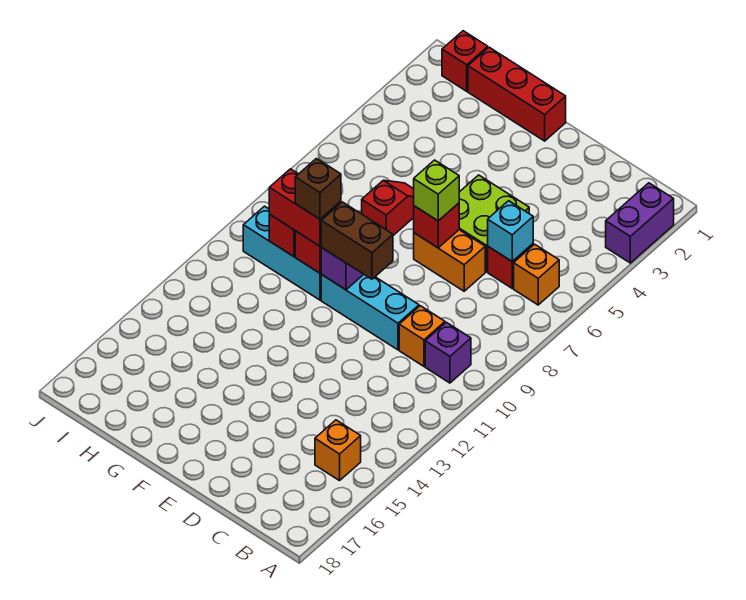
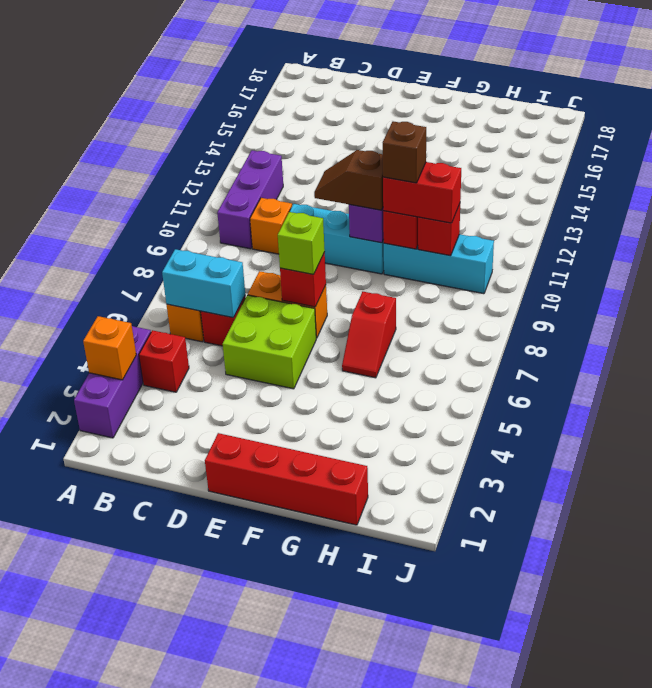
purple brick A2:A3 level 1 -> purple brick A2:A4 level 1
purple brick B10 level 1 -> purple brick B10:B12 level 1
orange brick B15 level 1 -> orange brick A3 level 2
cyan brick C6 level 2 -> cyan brick B6:C6 level 2
brown brick E10:F10 level 3 -> brown slope E10:F10 level 3 top F
red brick F1:H1 level 1 -> red brick E1:H1 level 1
red brick I1 level 1 -> red brick B4 level 1

